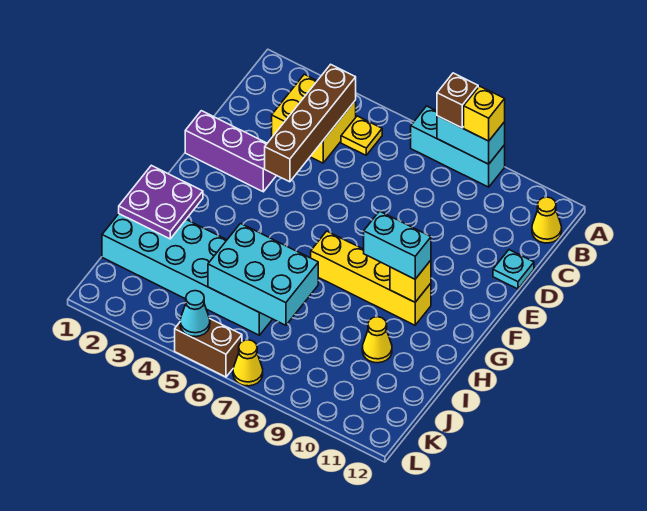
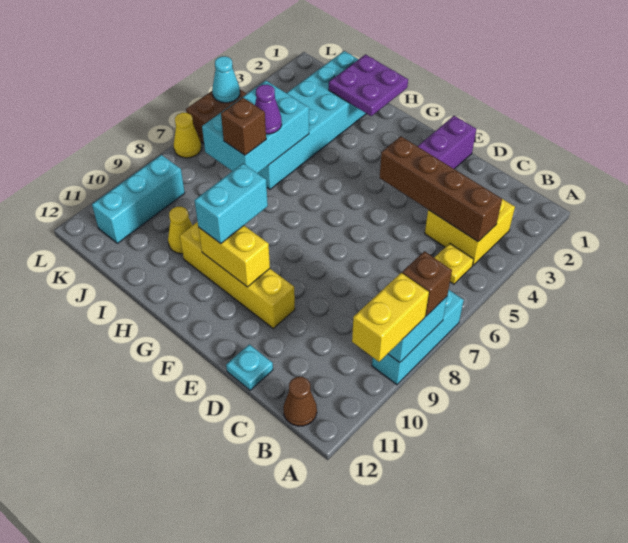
yellow brick A9 level 3 -> yellow brick A9:A10 level 3
yellow cone B12 level 1 -> brown cone B12 level 1
yellow brick G7:G10 level 1 -> yellow brick E10:H10 level 1
yellow brick G10 level 2 -> yellow brick F10:G10 level 2
none -> purple cone I6 level 3
none -> brown brick I7 level 3
none -> cyan brick K9:K11 level 1

